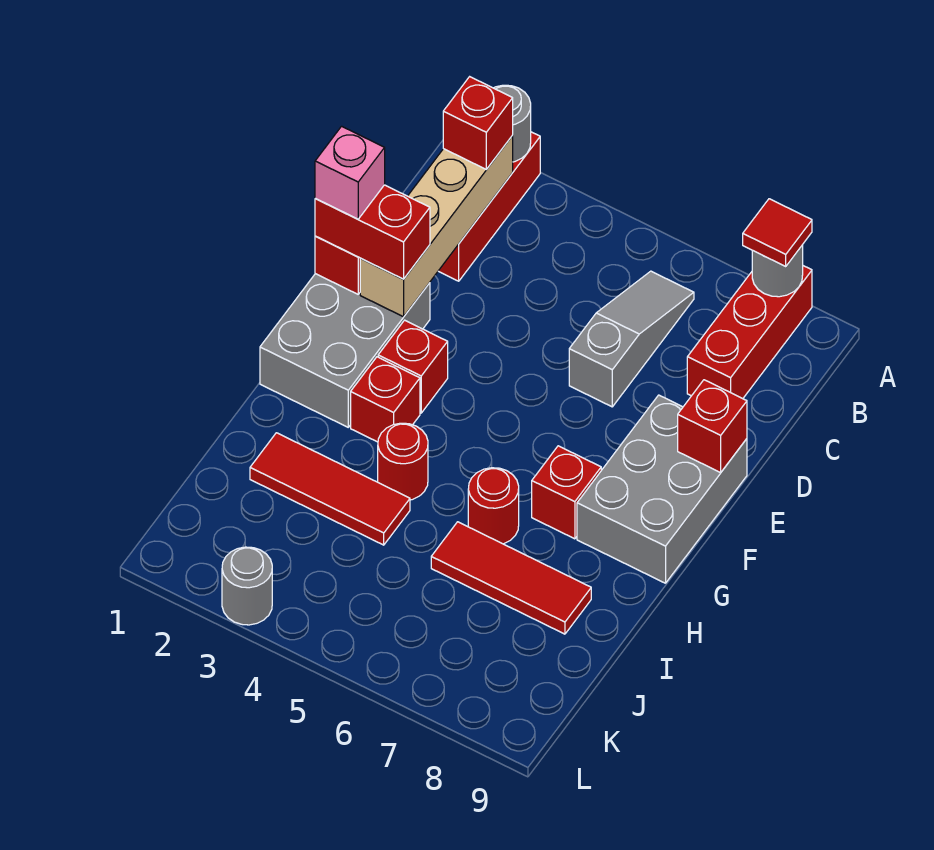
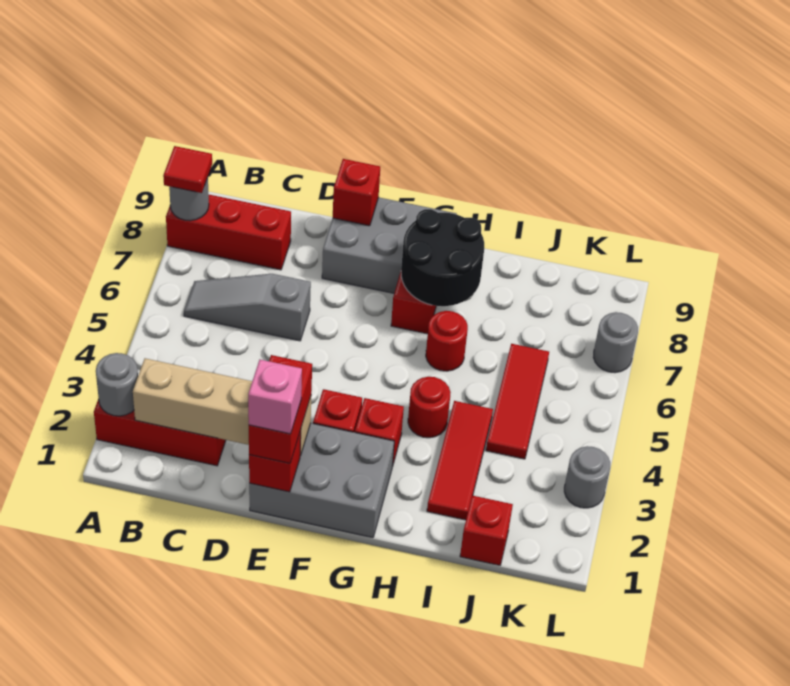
red brick B2 level 3 -> red brick J1 level 1
none -> black round brick G7:H8 level 2
red tile I6:I8 level 1 -> red tile J4:J6 level 1
none -> grey round brick L7 level 1

